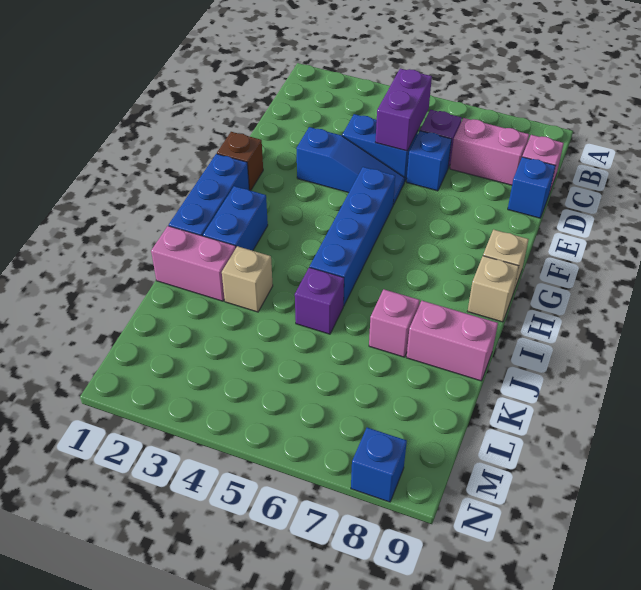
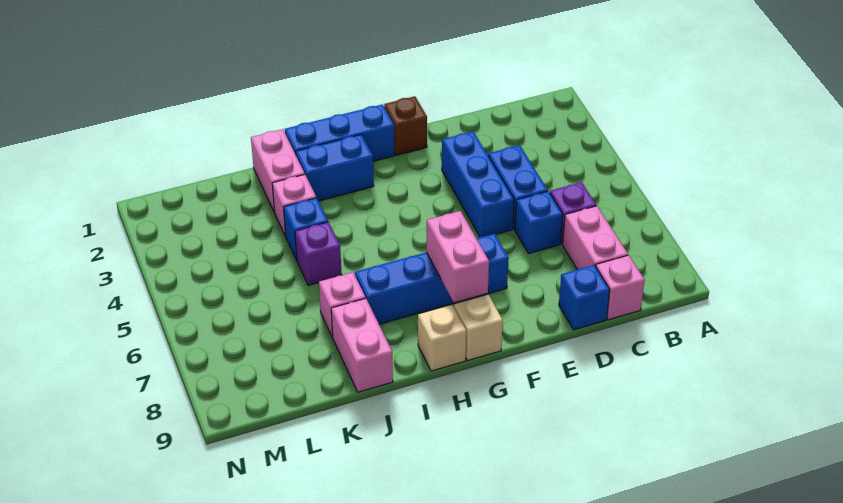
purple brick C5:D5 level 2 -> none
blue slope E3:E5 level 1 top 3 -> blue brick E3:E5 level 1
blue brick F5:I5 level 1 -> blue brick F7:I7 level 1
none -> pink brick G7:G8 level 2
tan brick J3 level 1 -> pink brick J3 level 1
blue brick N8 level 1 -> blue brick J4 level 1

